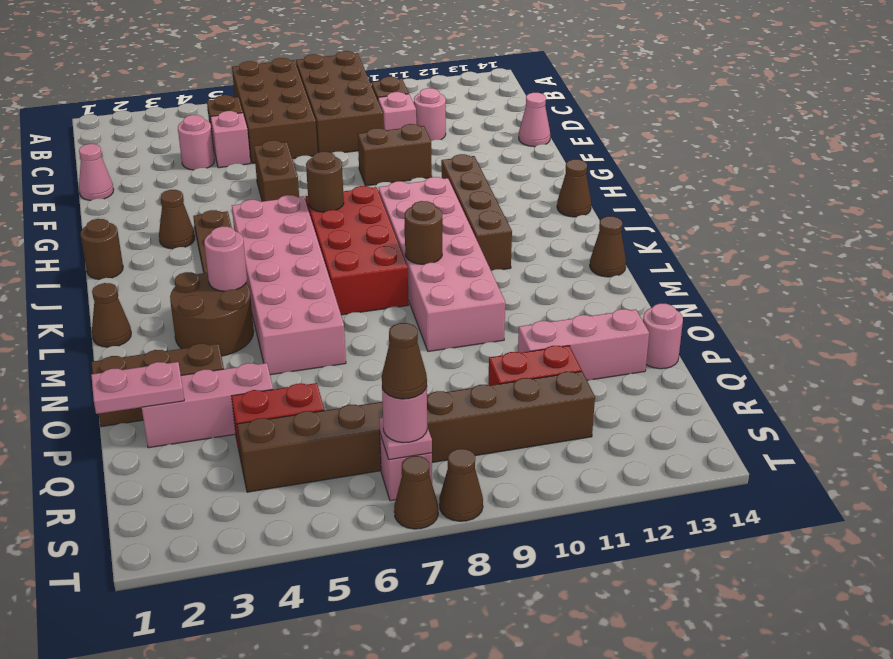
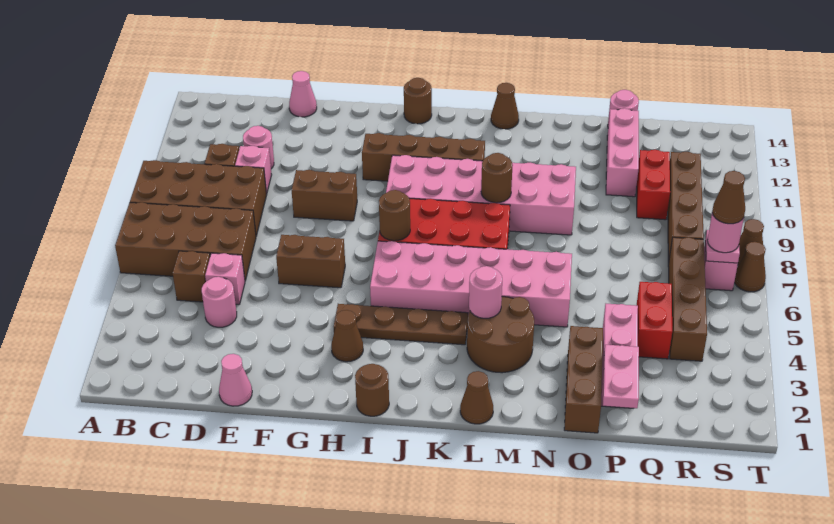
brown brick F9:F10 level 1 -> brown brick F9:G9 level 1
brown cone I14 level 1 -> brown round brick I14 level 1

